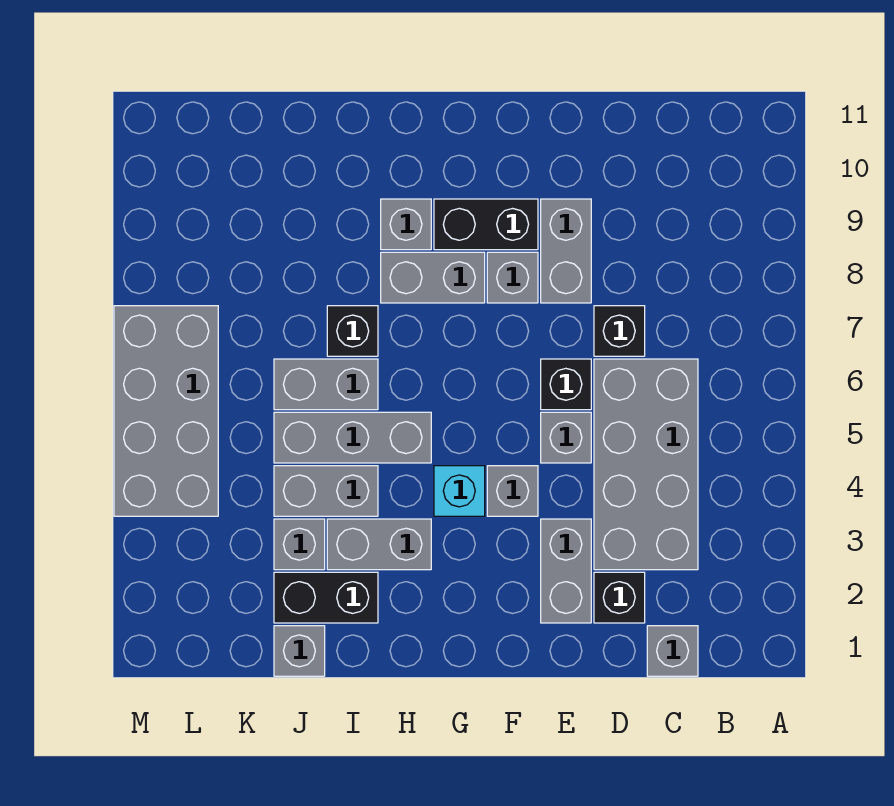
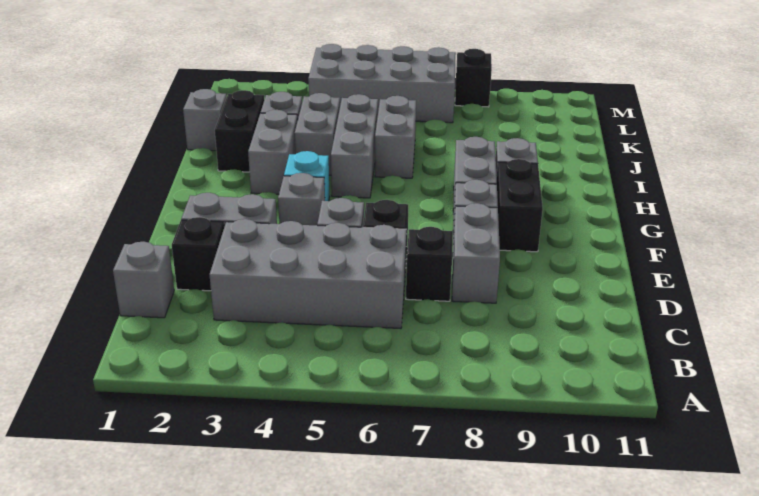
grey brick E8:E9 level 1 -> grey brick D8:E8 level 1
black brick I7 level 1 -> black brick M8 level 1

